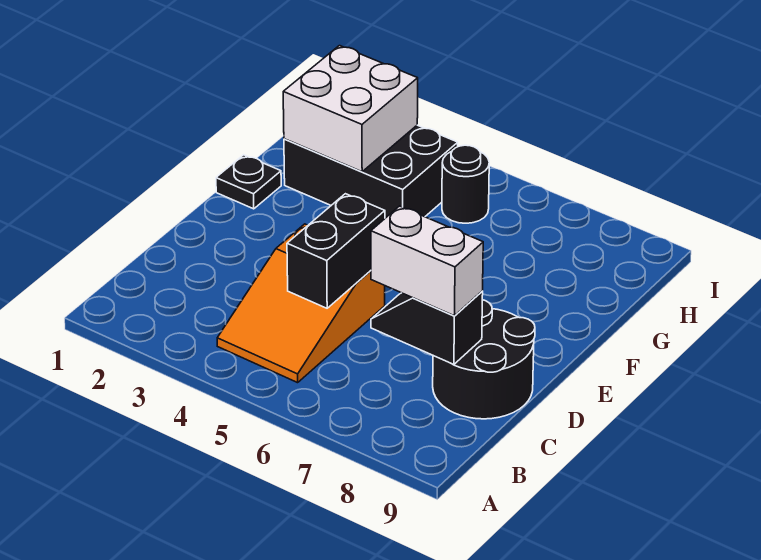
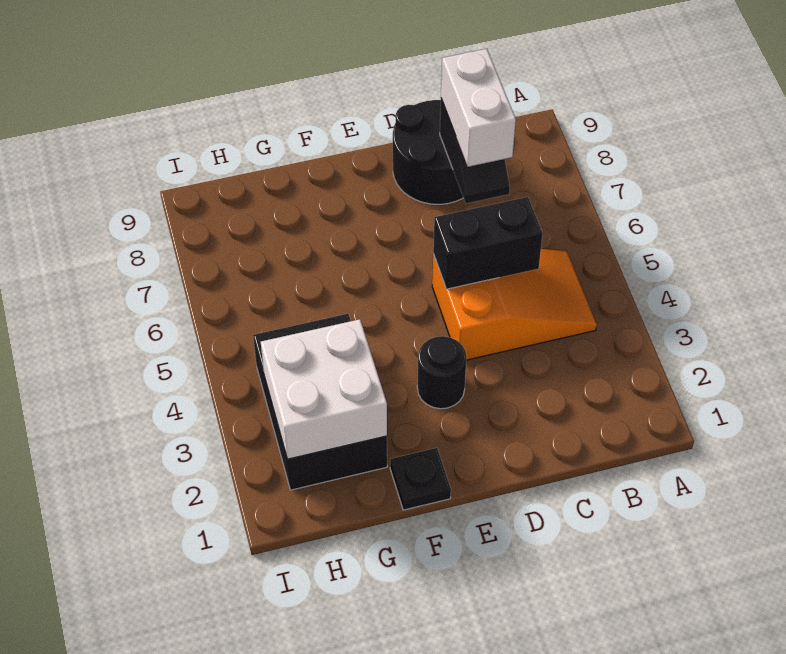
black round brick H5 level 1 -> black round brick E3 level 1

